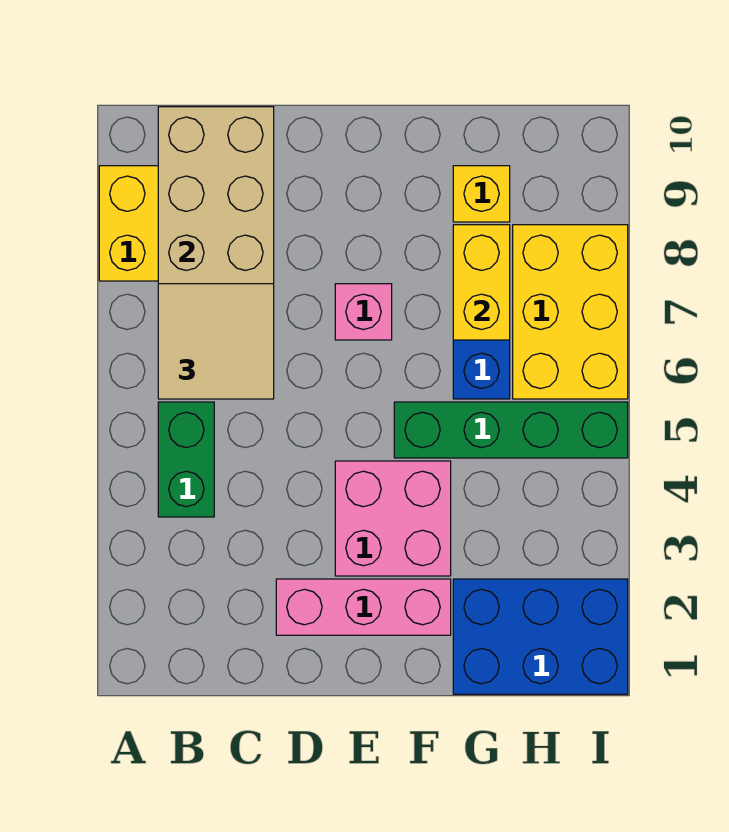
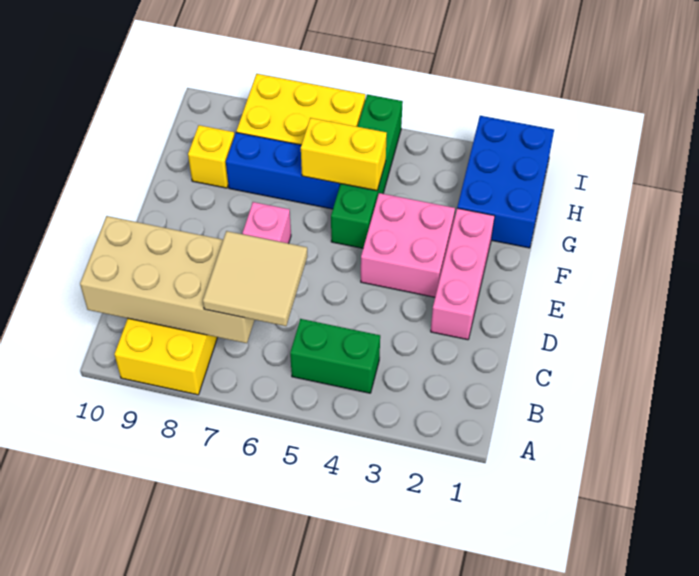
yellow brick G7:G8 level 2 -> yellow brick G5:G6 level 2

